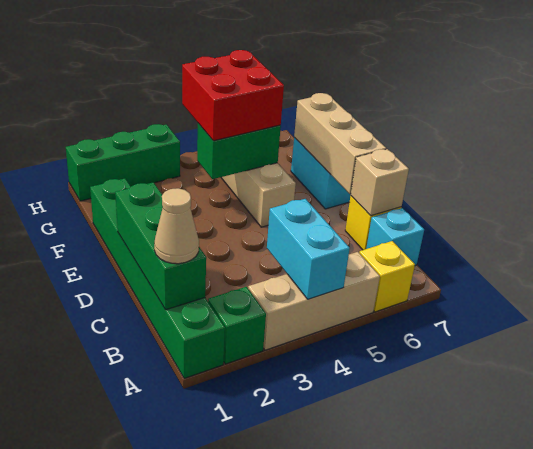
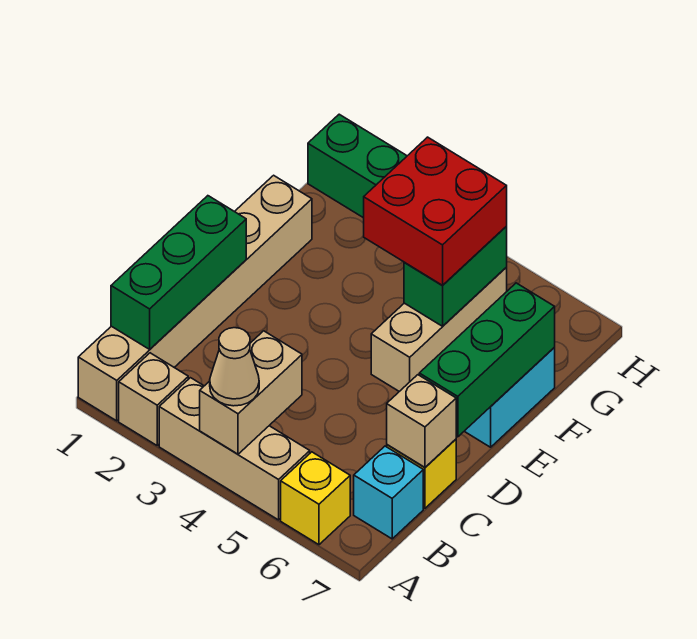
green brick A1:F1 level 1 -> tan brick A1:F1 level 1
green brick A2 level 1 -> tan brick A2 level 1
cyan brick A4:B4 level 2 -> tan brick A4:B4 level 2
tan cone B1 level 3 -> tan cone A4 level 3
tan brick D7:F7 level 2 -> green brick D7:F7 level 2
green brick F4:F5 level 2 -> green brick F5:G5 level 2

